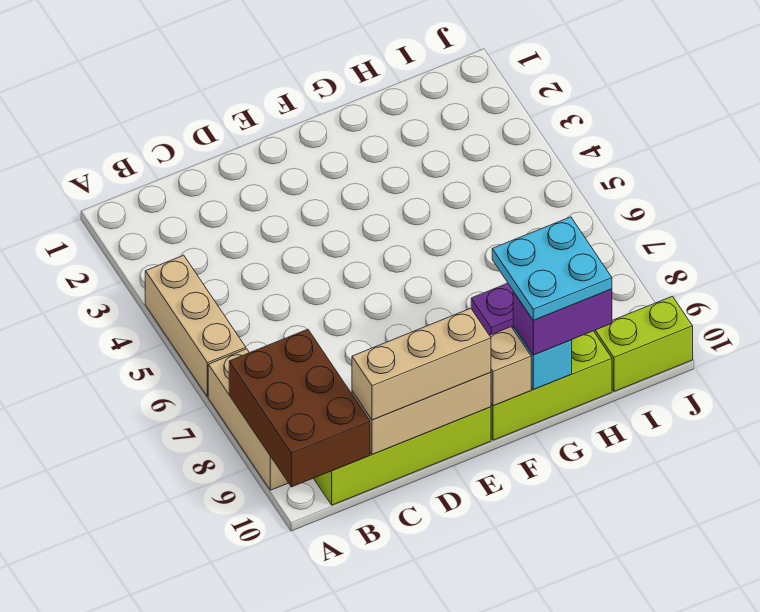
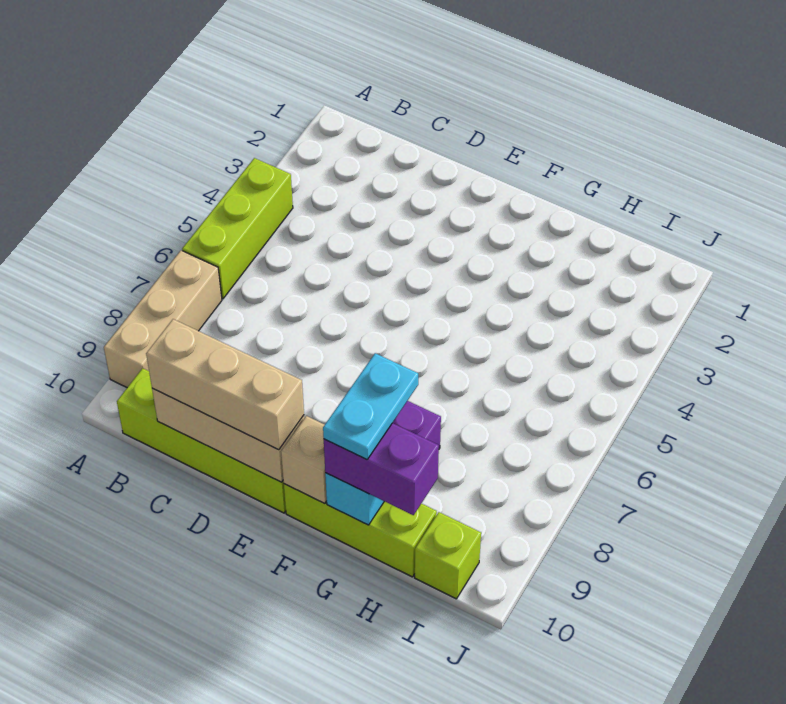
tan brick A4:A6 level 1 -> lime brick A4:A6 level 1
brown brick A8:B10 level 2 -> none
cyan plate G9:H10 level 4 -> cyan plate G9:G10 level 4
lime brick I10:J10 level 1 -> lime brick I10 level 1

